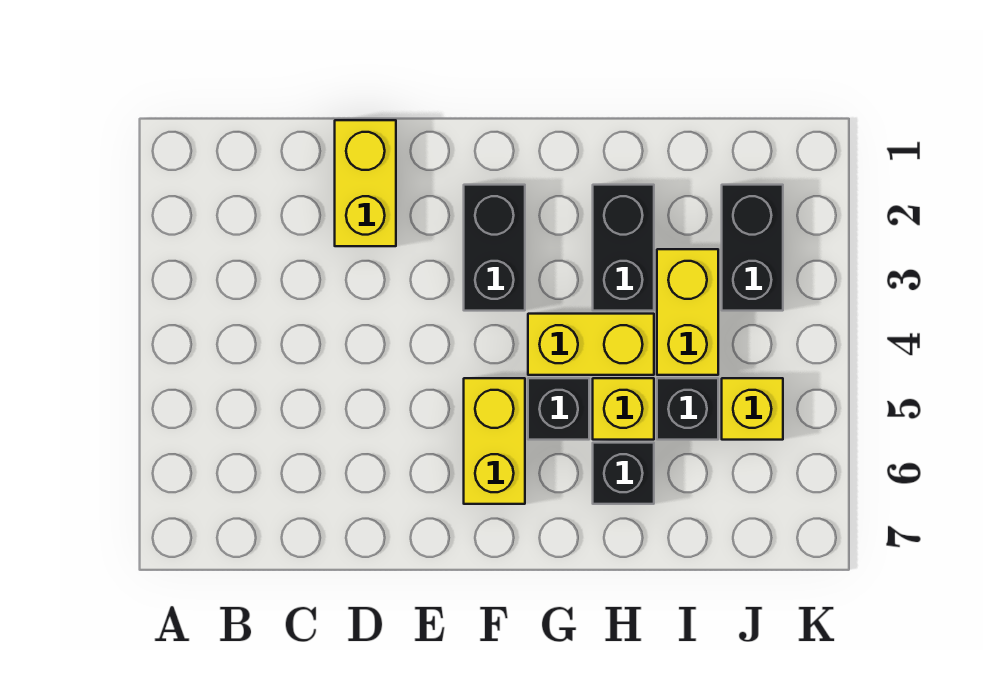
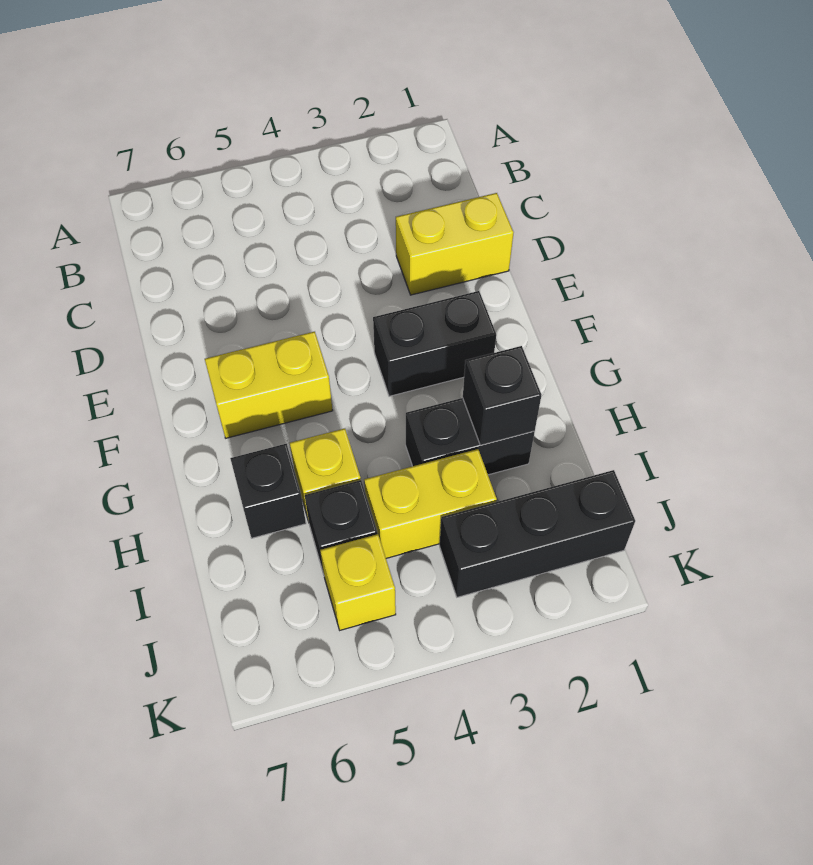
yellow brick G4:H4 level 1 -> none
black brick G5 level 1 -> black brick H2 level 2
black brick J2:J3 level 1 -> black brick J1:J3 level 1

